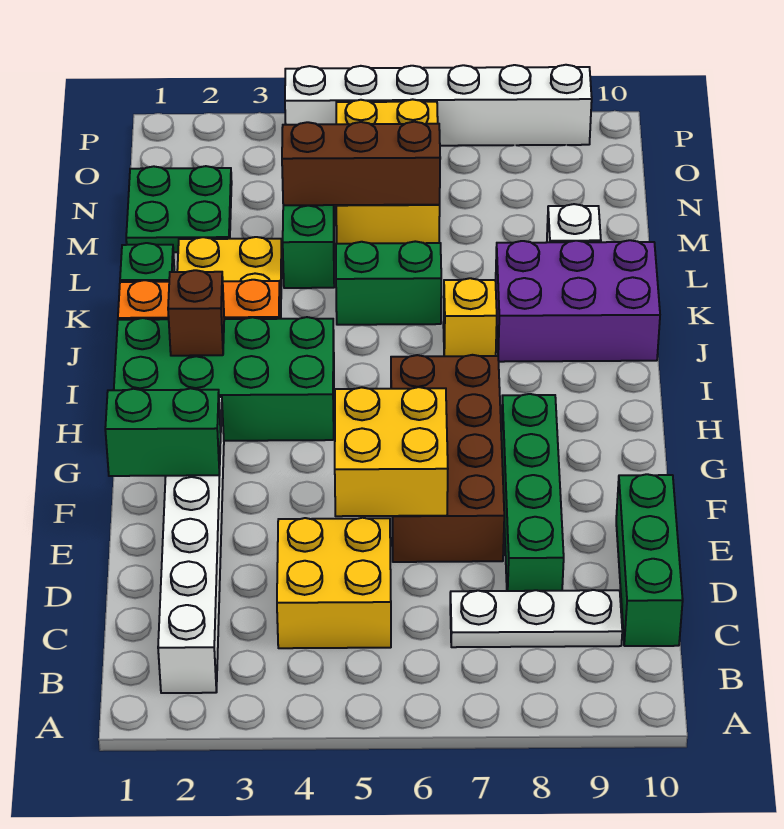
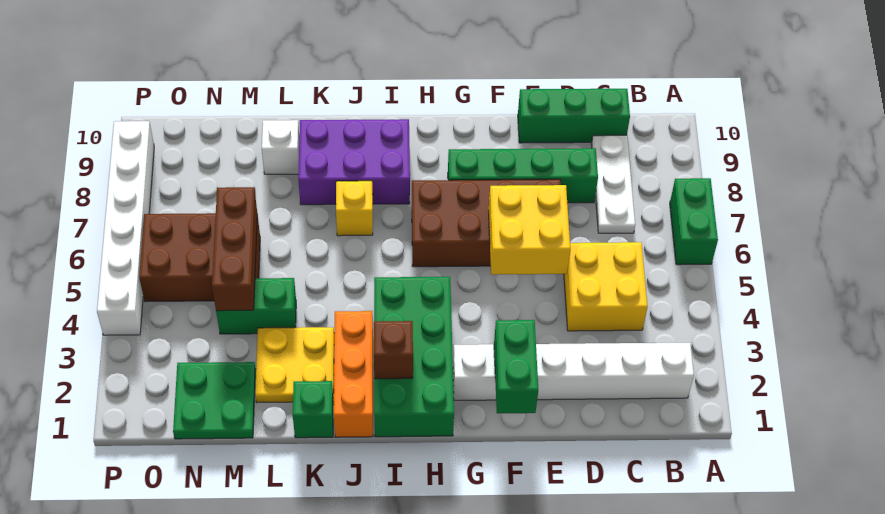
purple brick J8:K10 level 1 -> purple brick I8:K9 level 1
green brick K5:K6 level 1 -> green brick A6:A7 level 1
yellow brick M5:O6 level 1 -> brown brick M5:O6 level 1

